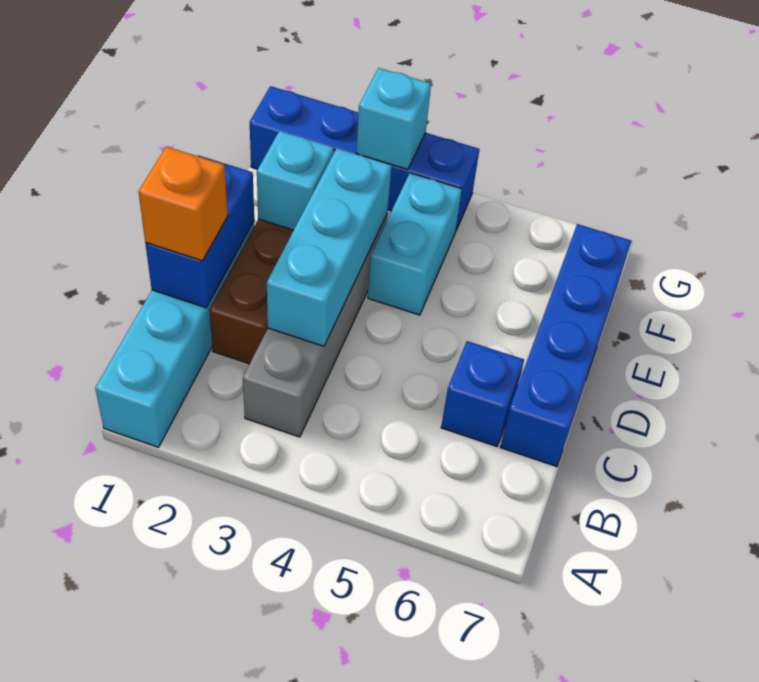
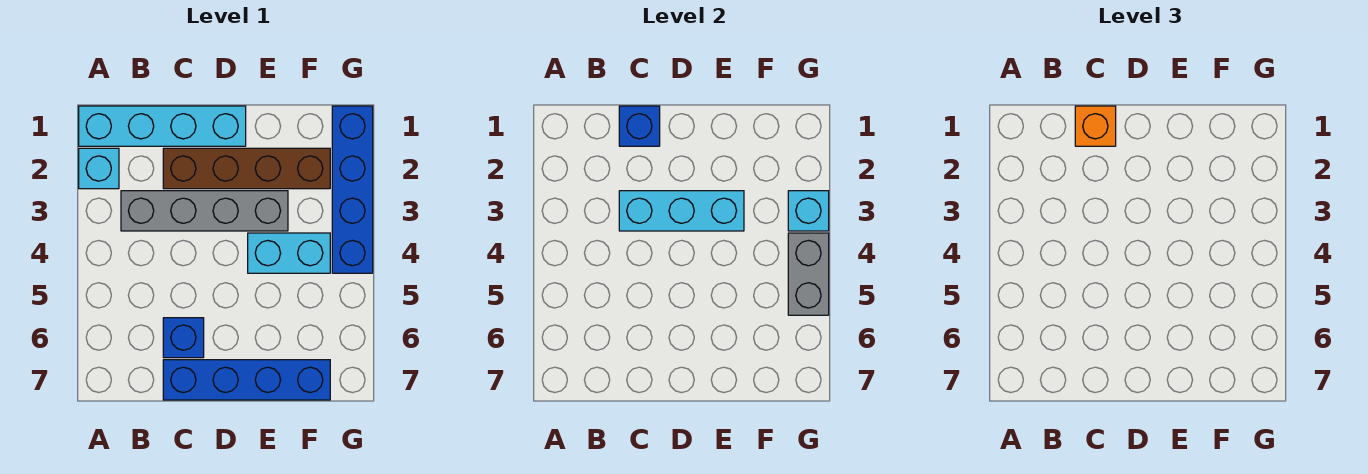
blue brick C1:D1 level 2 -> blue brick C1 level 2
cyan brick E2 level 2 -> cyan brick A2 level 1
none -> grey brick G4:G5 level 2

